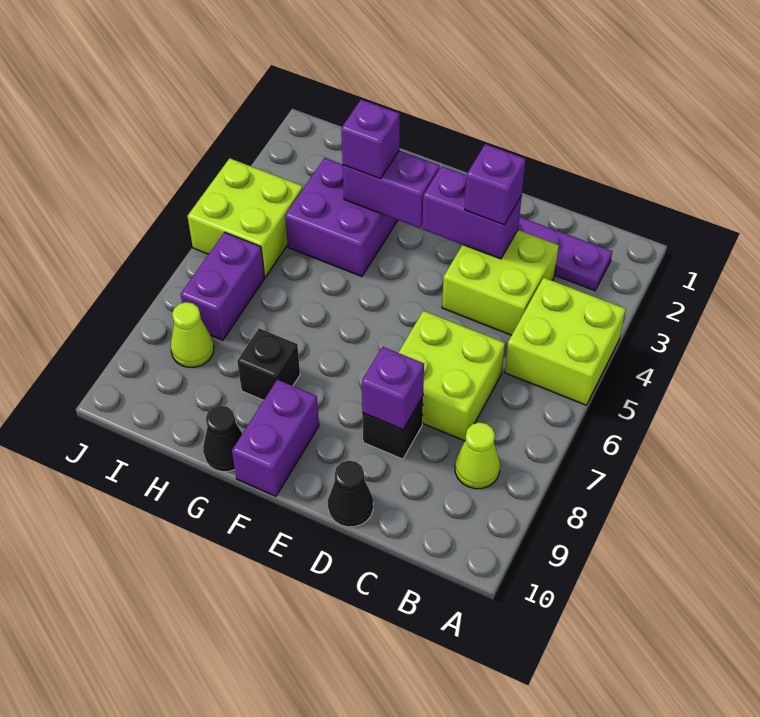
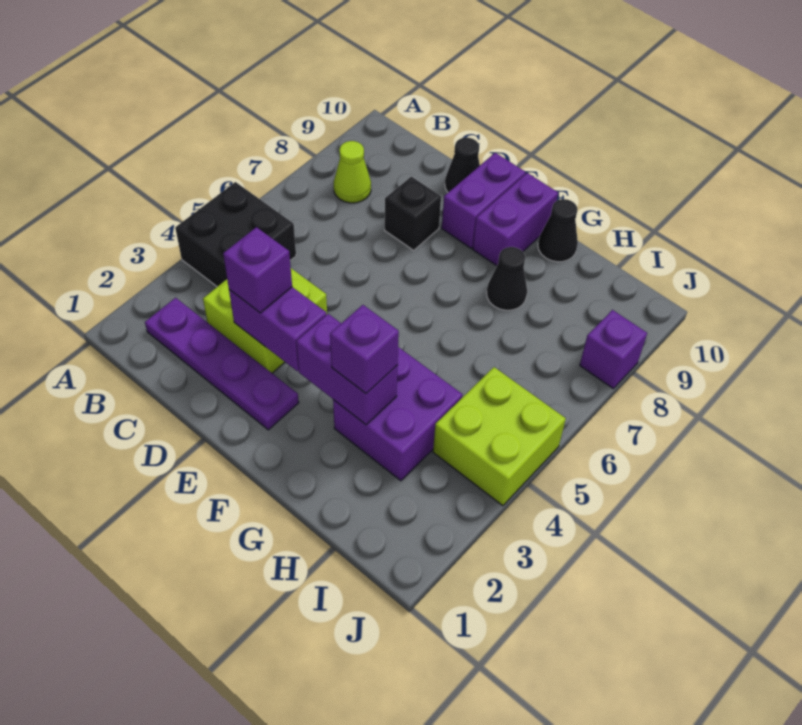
lime brick A4:B5 level 1 -> black brick A4:B5 level 1
lime brick C6:D7 level 1 -> none
purple brick D8 level 2 -> purple brick J8 level 1
black brick G8 level 1 -> black cone G8 level 1
purple brick I6:I7 level 1 -> purple brick E9:E10 level 1
lime cone I8 level 1 -> none

